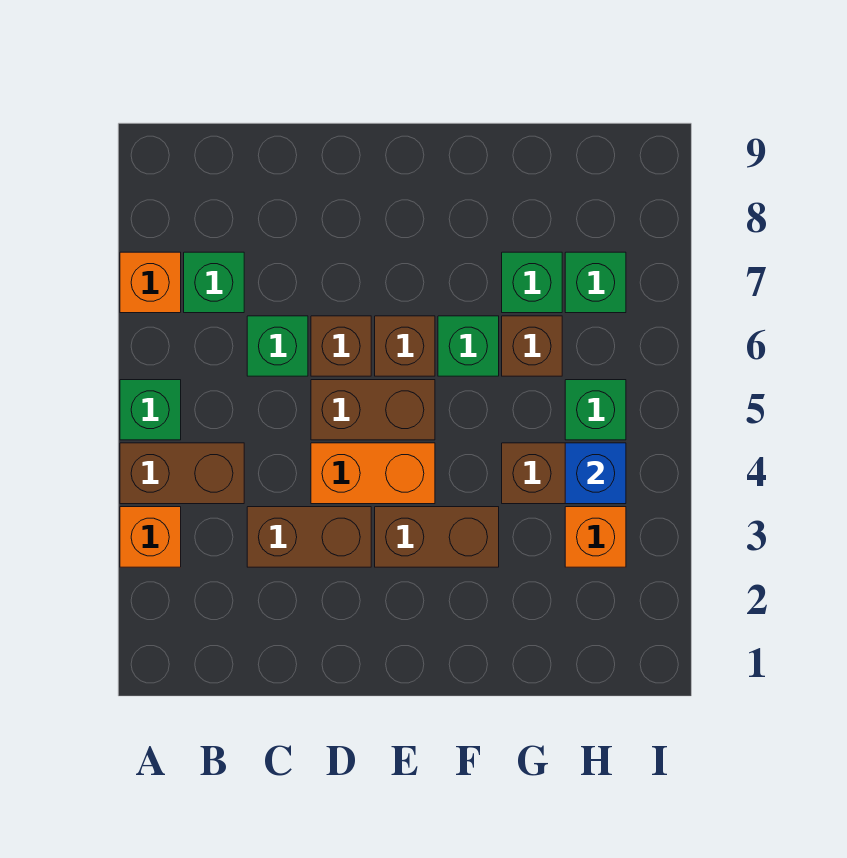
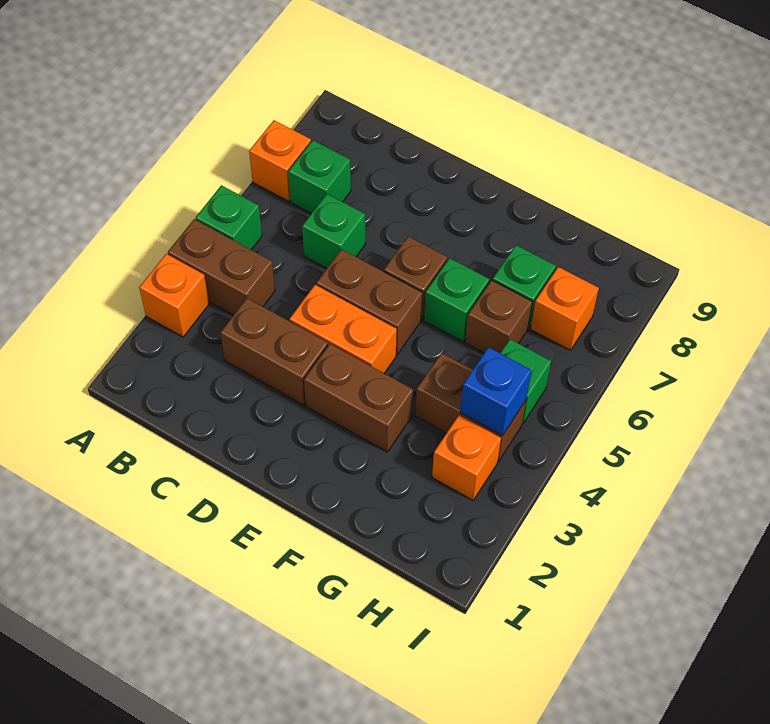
brown brick D6 level 1 -> none
green brick H7 level 1 -> orange brick H7 level 1

